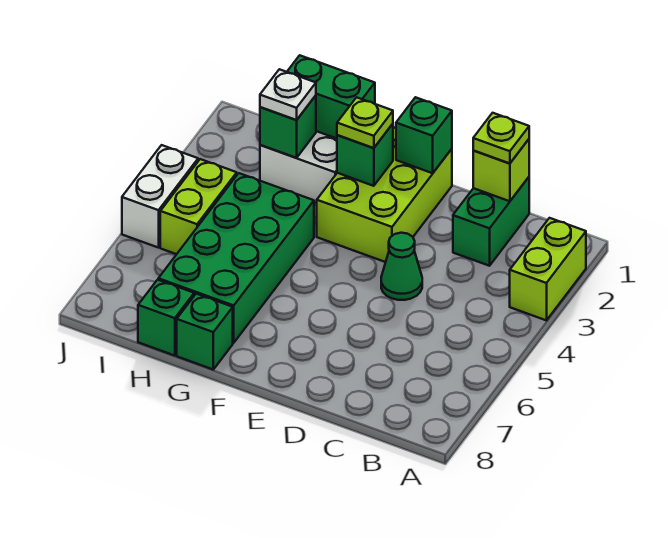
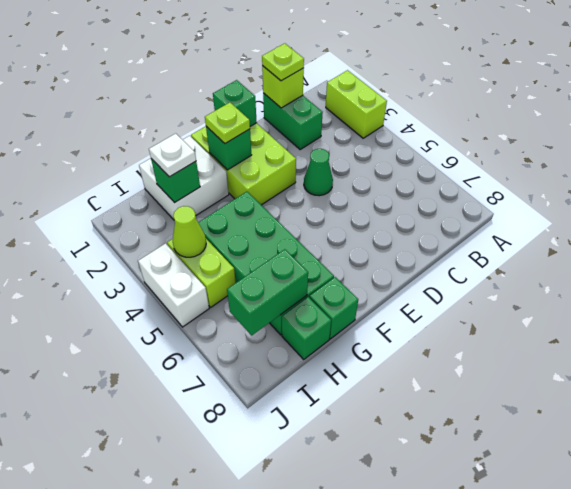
green brick G1:H1 level 2 -> green brick H7:I7 level 2
none -> lime cone I4 level 2

